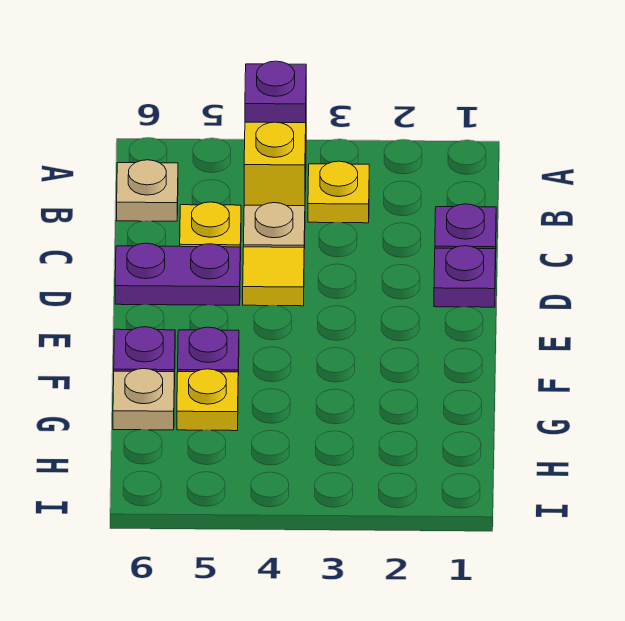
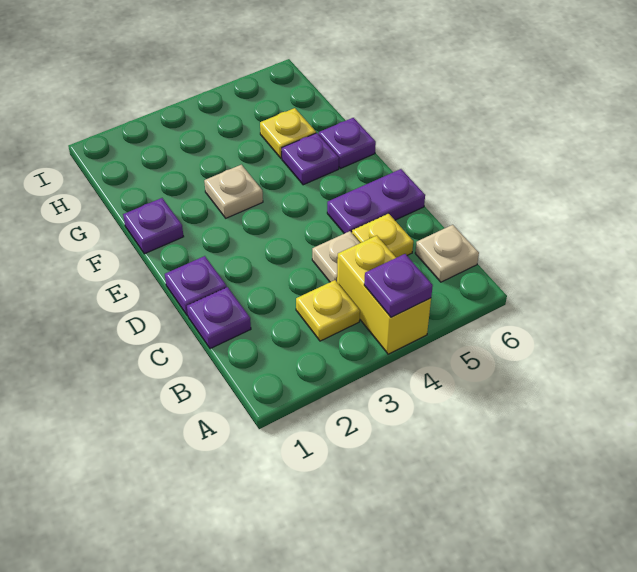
yellow tile D4 level 1 -> none
none -> purple plate F1 level 1
tan plate G6 level 1 -> tan plate F3 level 1

